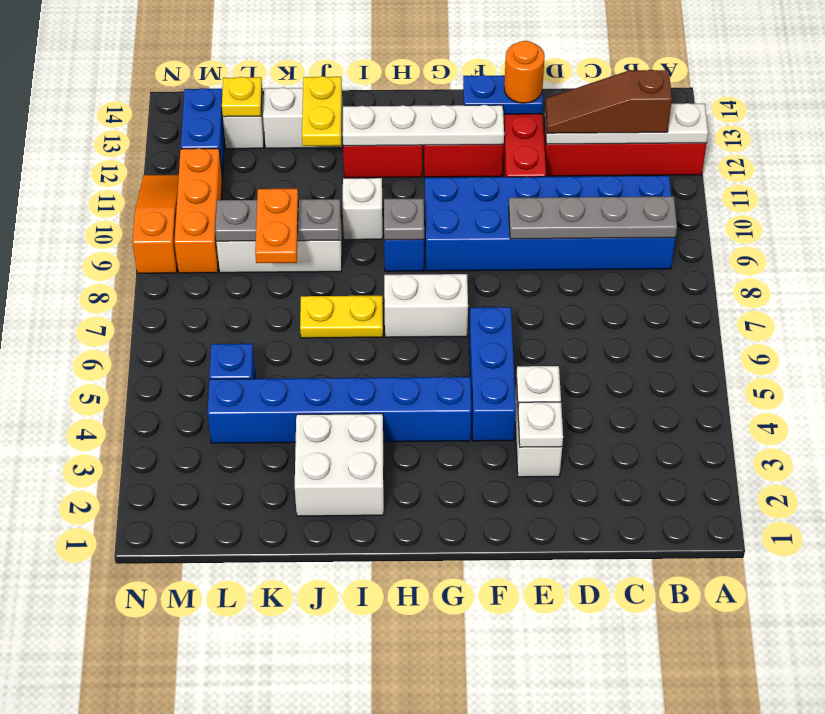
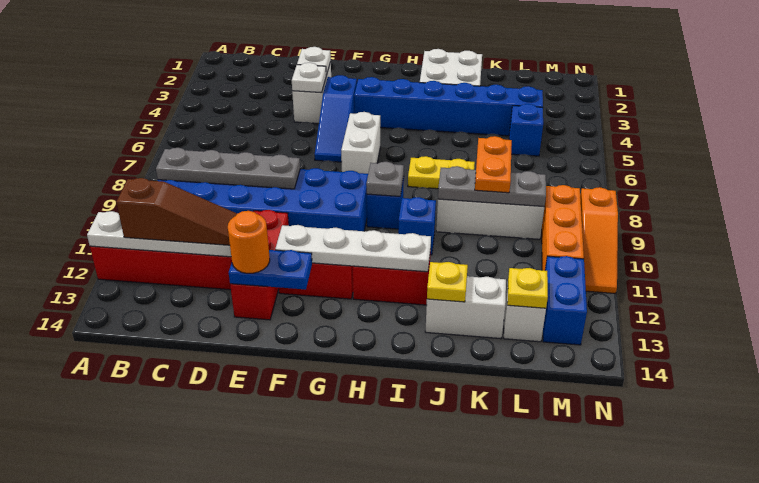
blue brick F4:F6 level 1 -> blue slope F4:F6 level 1 top 4
white brick G7:H7 level 1 -> white brick G6:G7 level 1
white brick I10 level 1 -> blue brick I10 level 1
yellow plate J12:J13 level 2 -> yellow plate J13 level 2

